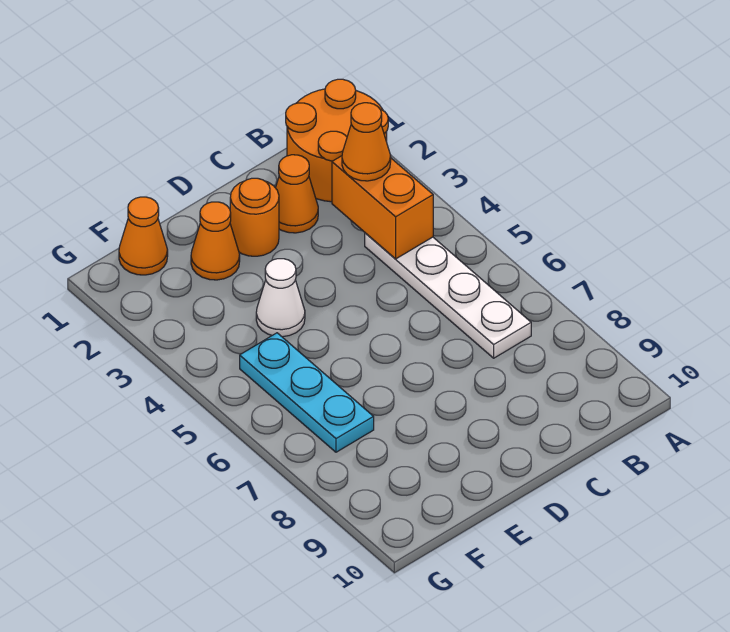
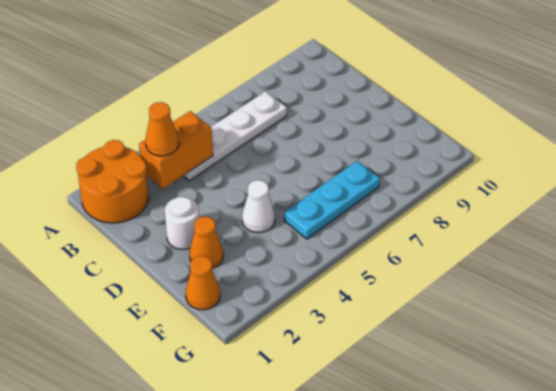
orange cone C2 level 1 -> none
orange round brick D2 level 1 -> white round brick D2 level 1

